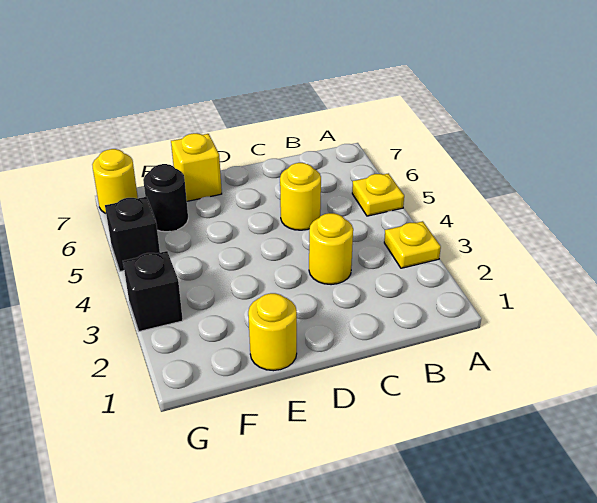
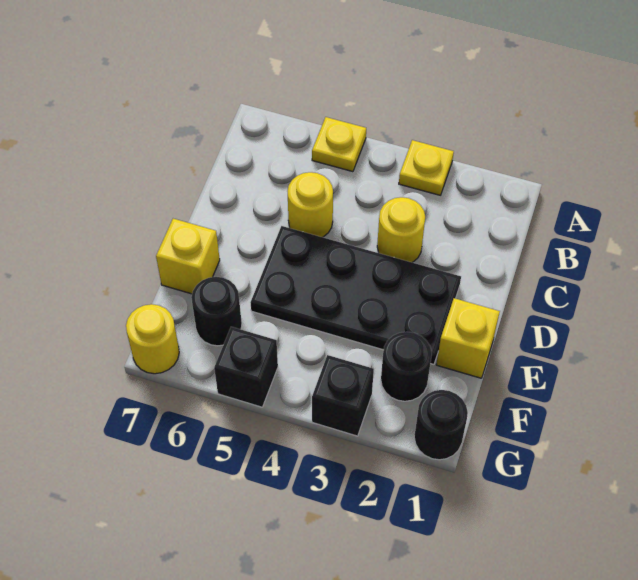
none -> black plate D2:E5 level 1
yellow round brick E1 level 1 -> yellow brick E1 level 1
none -> black round brick F2 level 1
none -> black round brick G1 level 1

